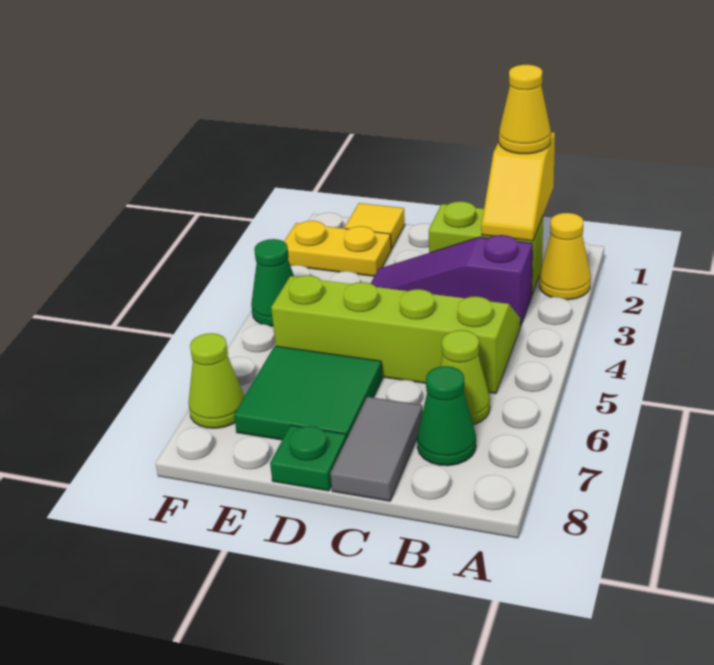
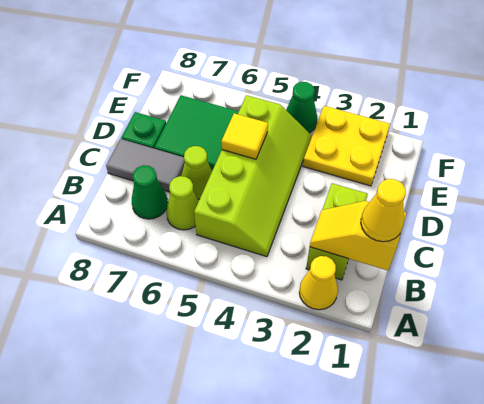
purple slope B3:D3 level 1 top B -> none
yellow tile E1 level 1 -> yellow tile D5 level 2
yellow plate E2:F2 level 1 -> yellow plate E2:F3 level 1
lime cone F7 level 1 -> lime cone C6 level 1

